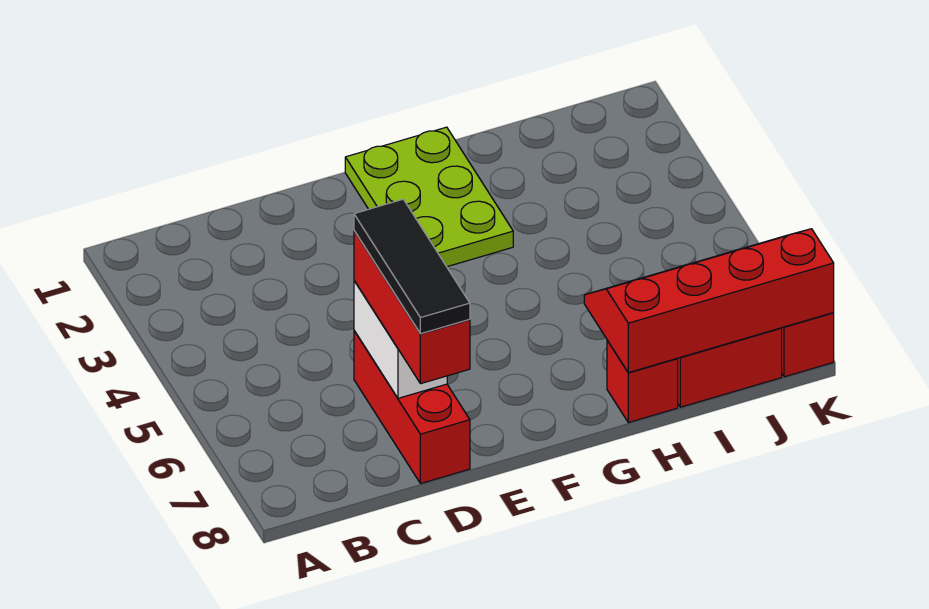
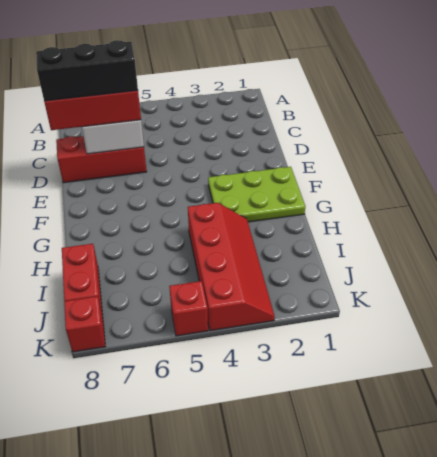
black tile D6:D8 level 4 -> black brick D6:D8 level 4
red slope H7:K8 level 2 top 8 -> red slope H3:K4 level 1 top 4
red brick H8 level 1 -> red brick K5 level 1

